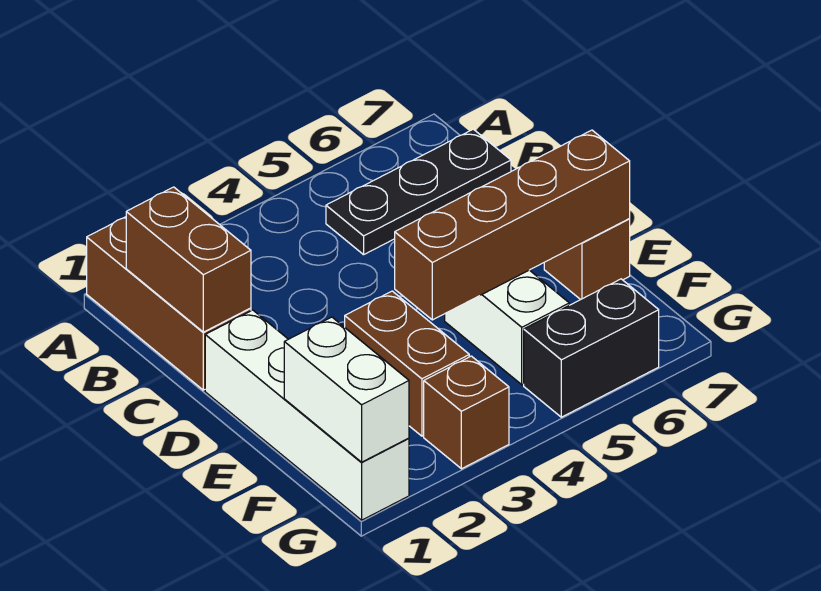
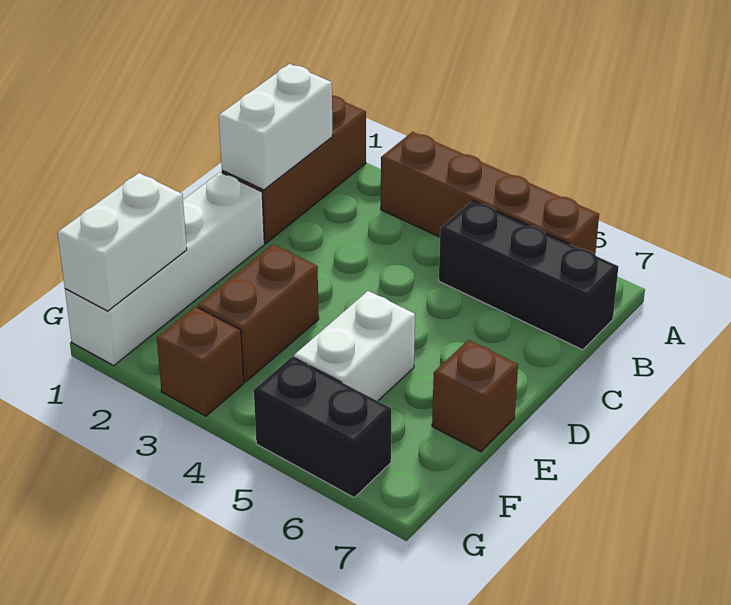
brown brick B1:C1 level 2 -> white brick B1:C1 level 2
black plate B5:B7 level 1 -> black brick B5:B7 level 1
brown brick E4:E7 level 2 -> brown brick A3:A6 level 1

